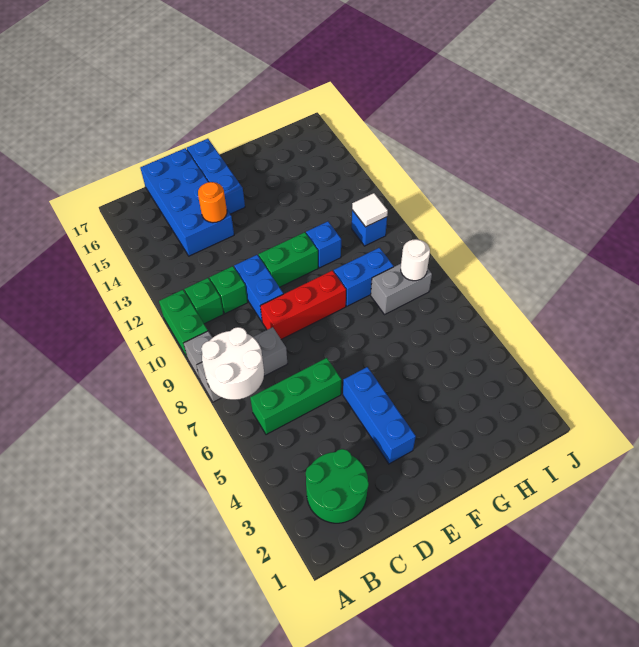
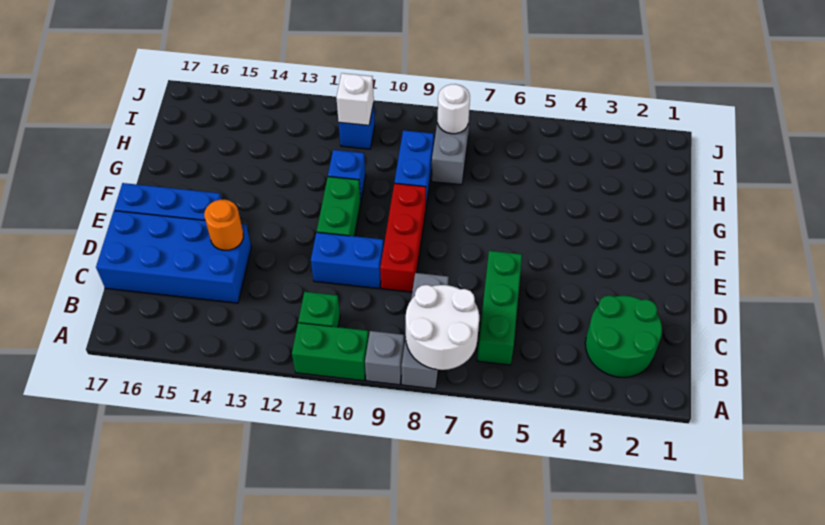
green brick C11 level 1 -> none
blue brick E3:E5 level 1 -> none
white tile I11 level 2 -> white brick I11 level 2

